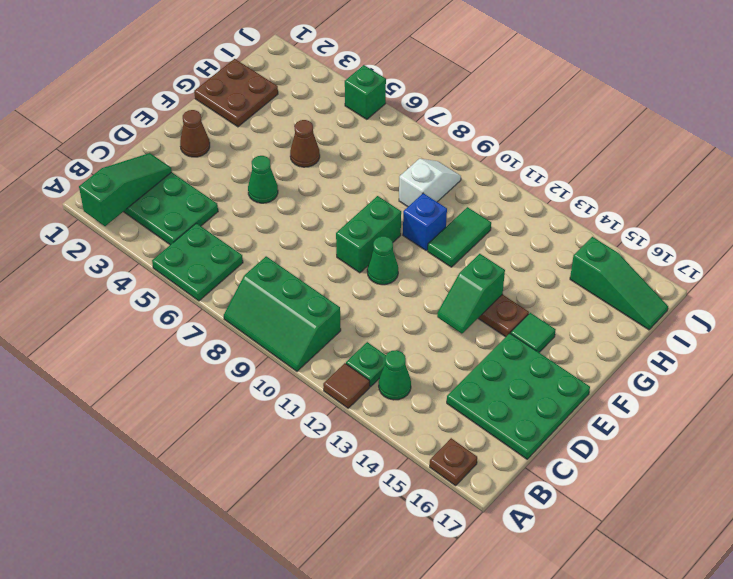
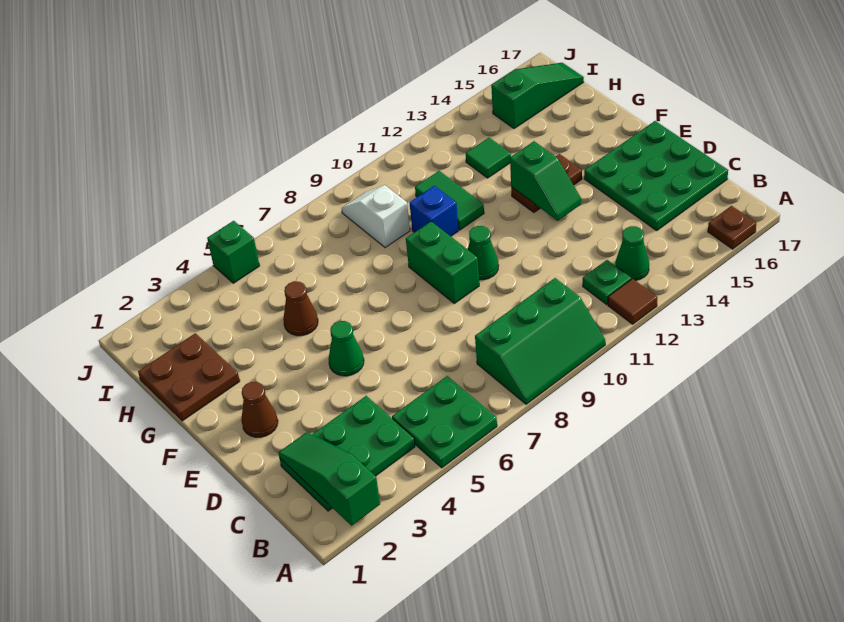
green tile F15 level 1 -> green tile H13 level 1

